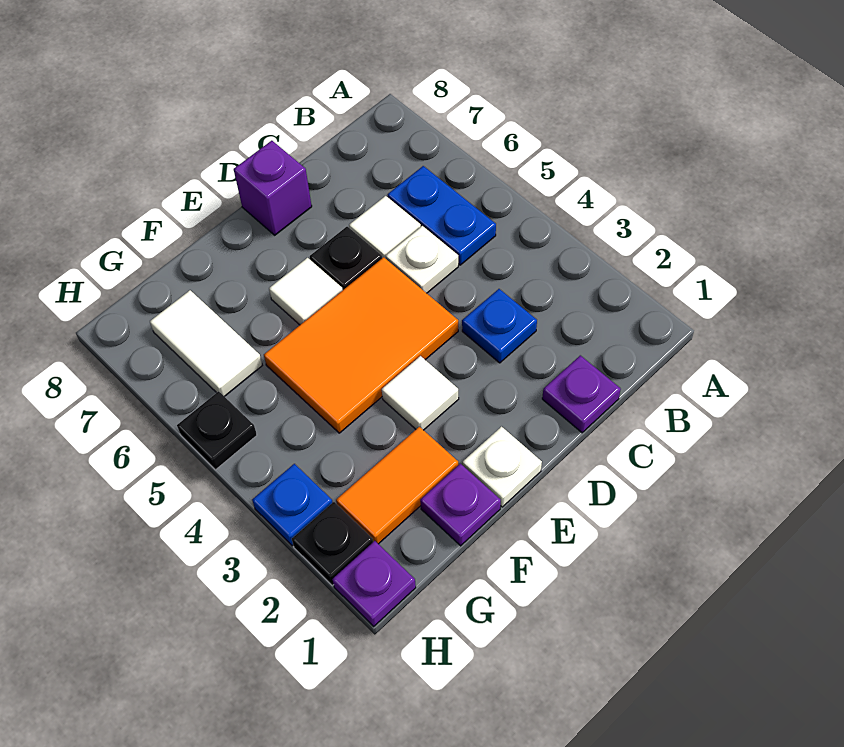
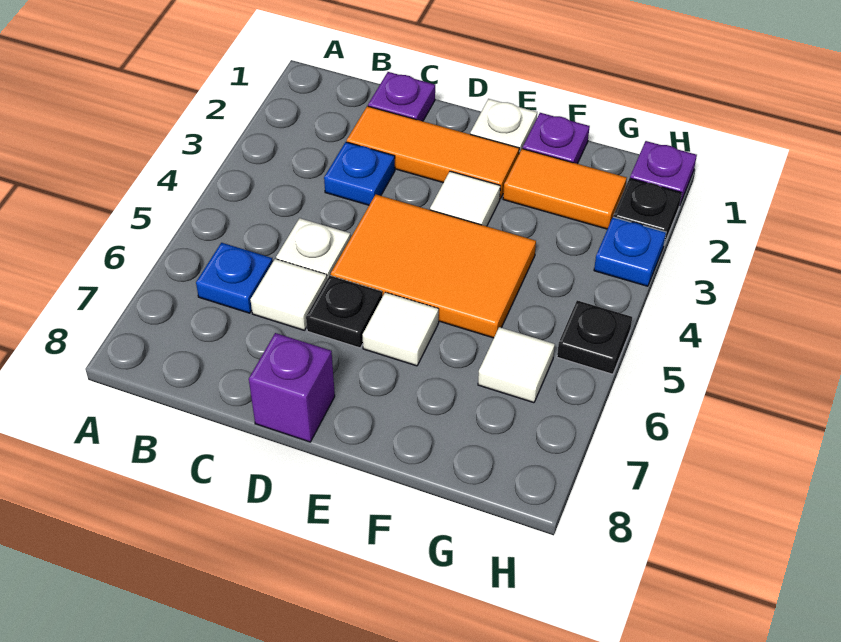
blue plate B5:B6 level 1 -> blue plate B6 level 1
none -> orange tile C2:E2 level 1
white tile G6:G7 level 1 -> white tile G6 level 1

